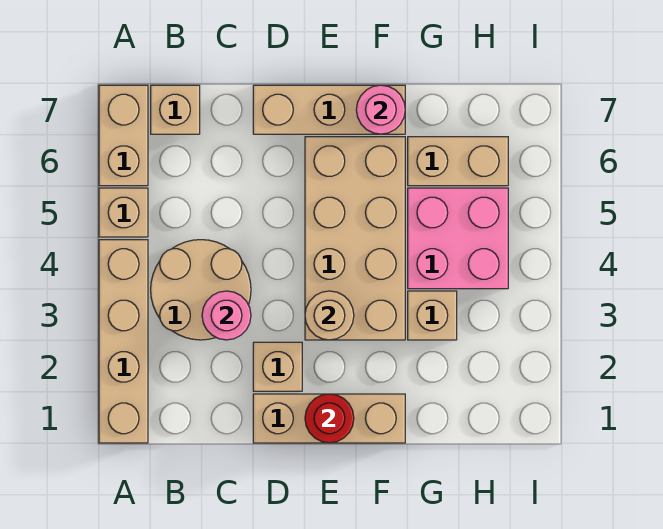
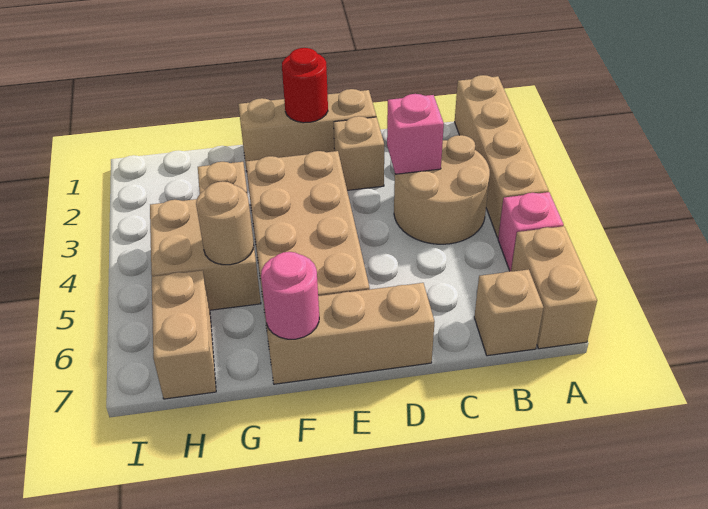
tan brick A5 level 1 -> pink brick A5 level 1
pink round brick C3 level 2 -> pink brick C3 level 2
tan round brick E3 level 2 -> tan round brick G5 level 2
pink brick G4:H5 level 1 -> tan brick G4:H5 level 1
tan brick G6:H6 level 1 -> tan brick H6:H7 level 1

